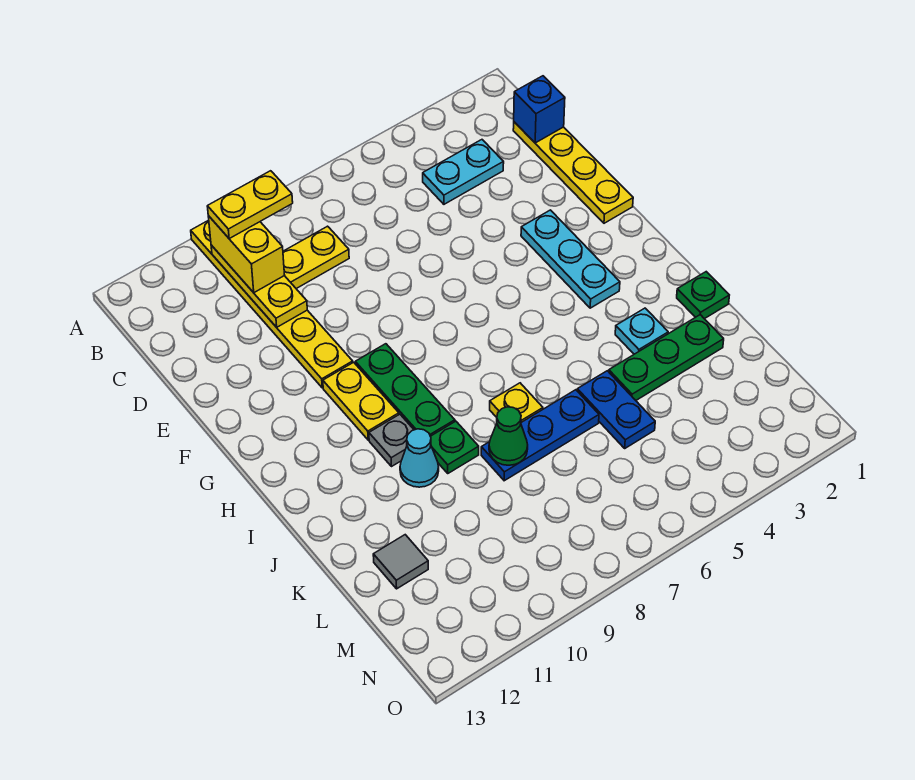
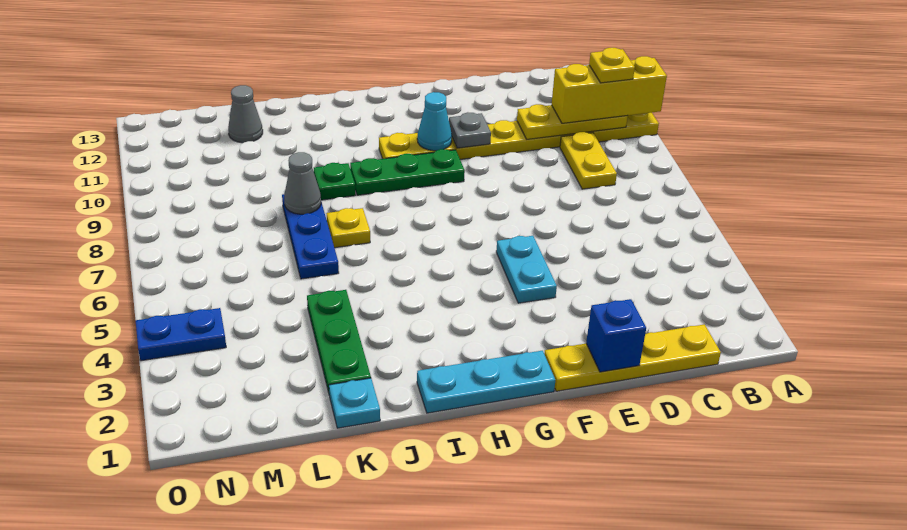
yellow plate B9:B10 level 4 -> yellow plate B10 level 4
yellow brick B10:C10 level 3 -> yellow brick A10:C10 level 3
blue brick C1 level 2 -> blue brick E1 level 2
cyan plate C3:C4 level 1 -> cyan plate F4:F5 level 1
cyan plate F3:H3 level 1 -> cyan plate G1:I1 level 1
grey plate I10 level 1 -> grey plate F10 level 2
green plate J1 level 1 -> none
cyan plate J3 level 1 -> cyan plate K1 level 1
cyan cone J10 level 1 -> cyan cone G10 level 2
blue plate K5:L5 level 1 -> blue plate N4:O4 level 1
green cone K8 level 2 -> grey cone K8 level 2
grey tile L12 level 1 -> grey cone L12 level 1

